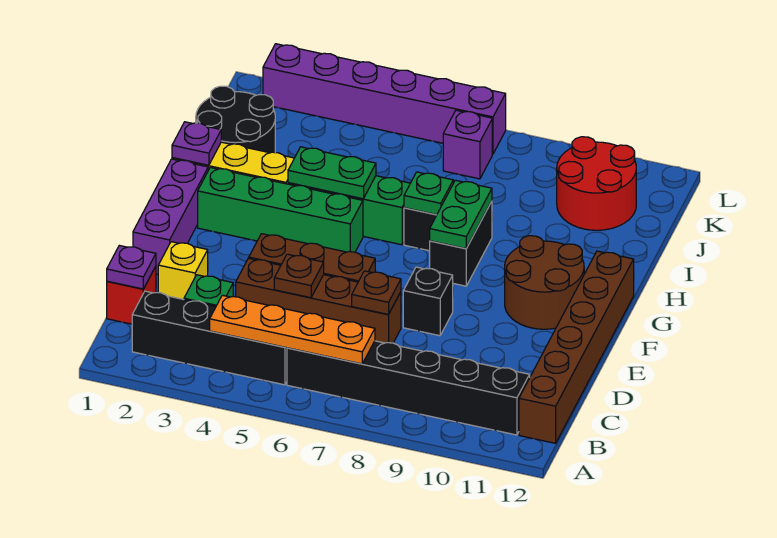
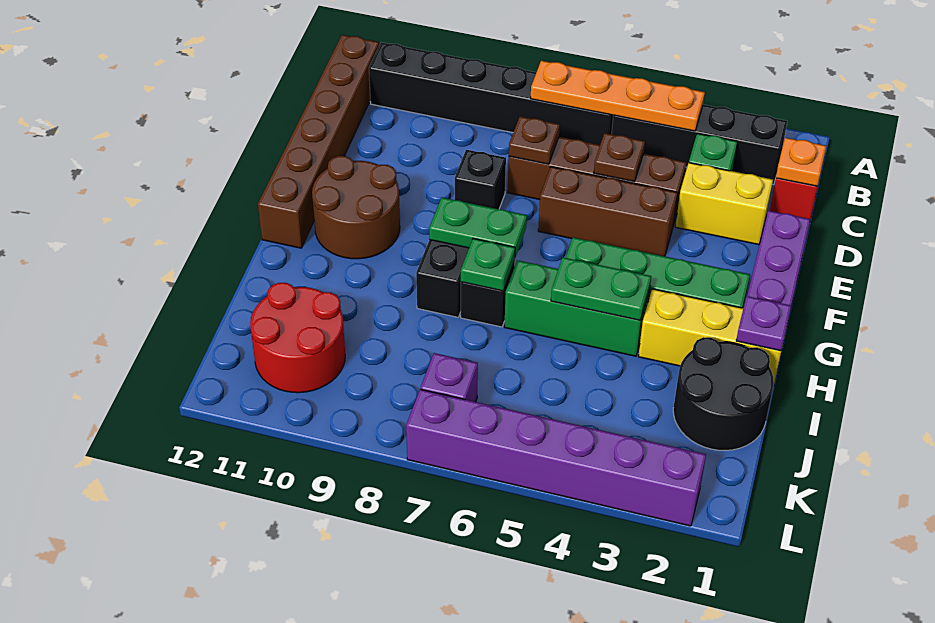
purple plate C1 level 2 -> orange plate C1 level 2
yellow brick D2 level 1 -> yellow brick D2:D3 level 1
green plate G8:H8 level 2 -> green plate G7:G8 level 2

